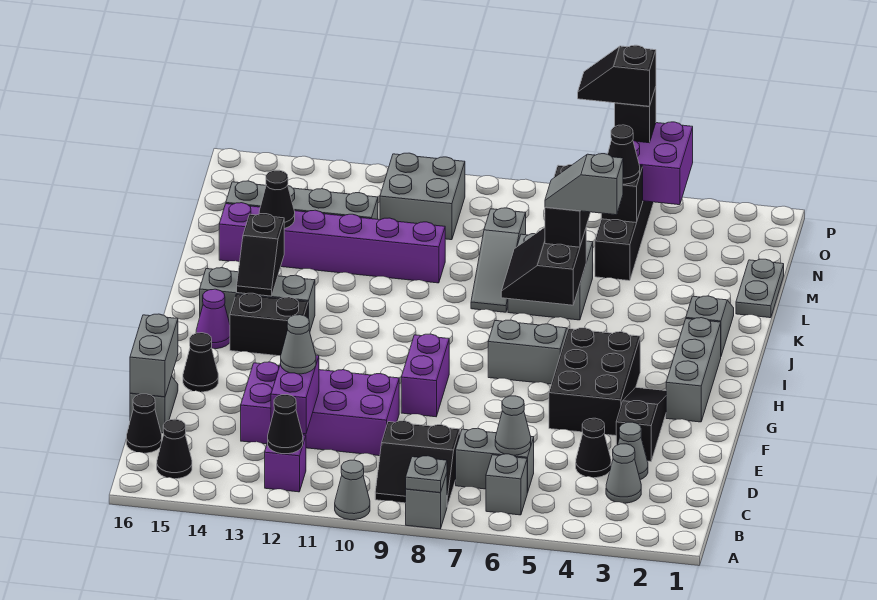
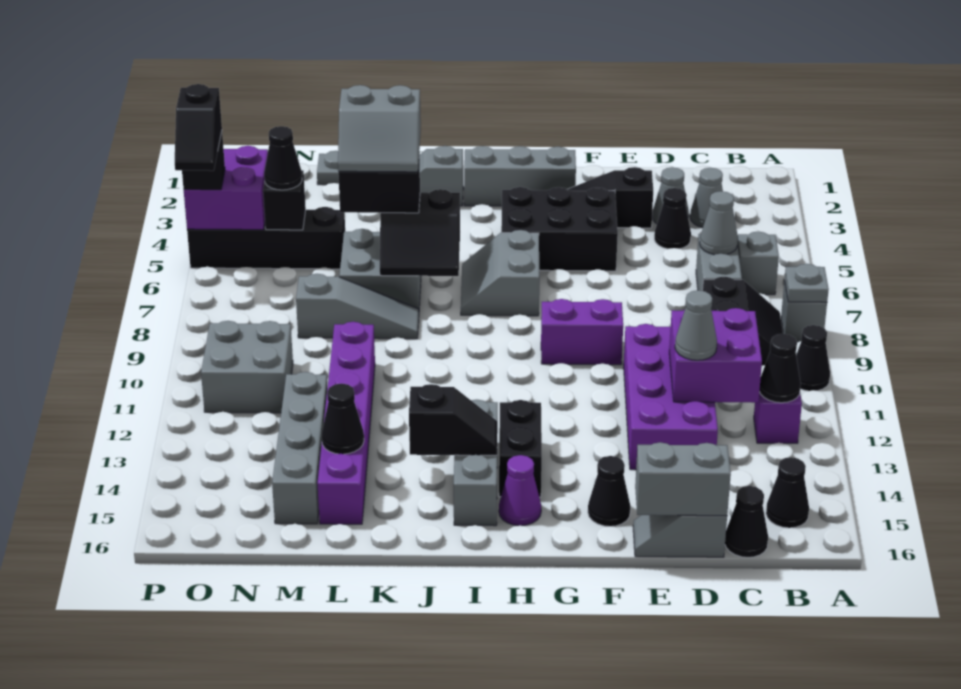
grey cone A10 level 1 -> black cone A10 level 1
purple brick C12:D12 level 2 -> purple brick C11:D12 level 2
grey slope K5:K6 level 4 top 5 -> grey slope K5:L6 level 4 top 5

